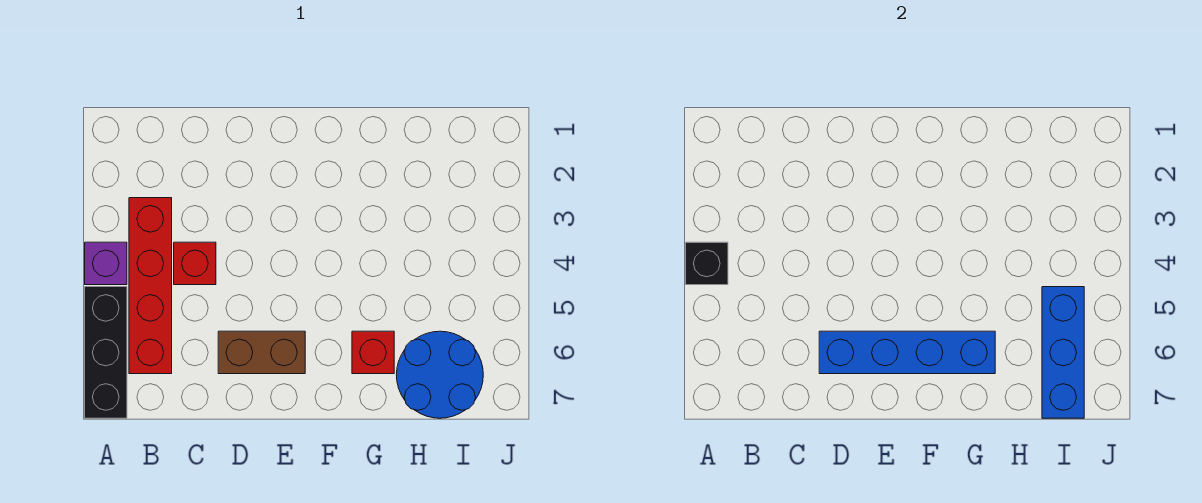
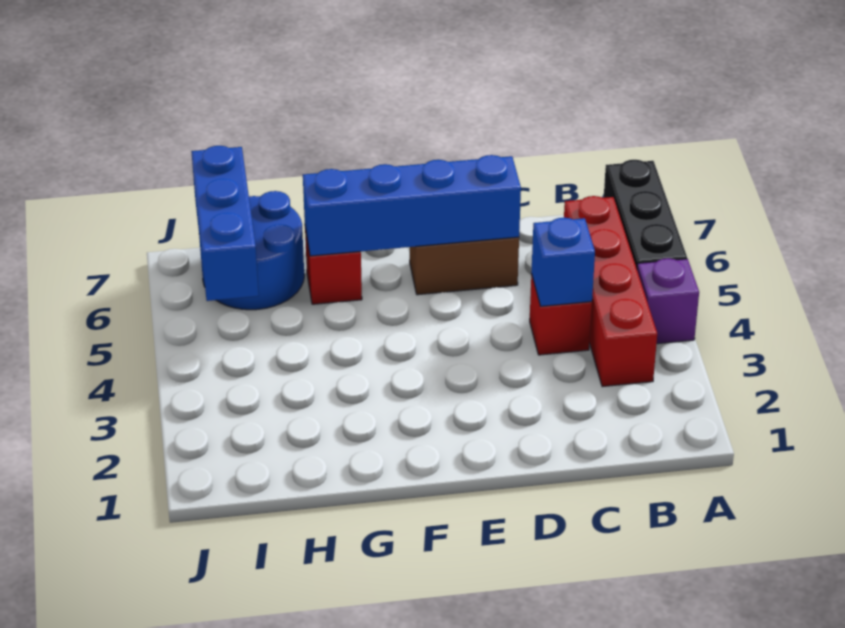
black brick A4 level 2 -> none
none -> blue brick C4 level 2

